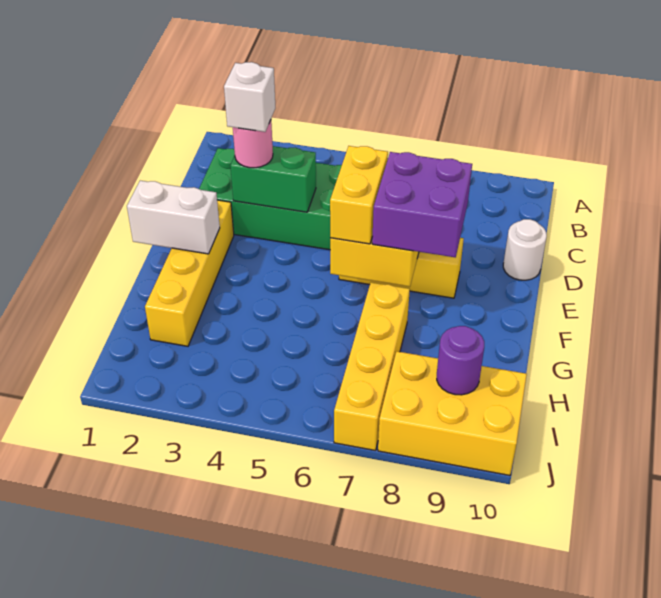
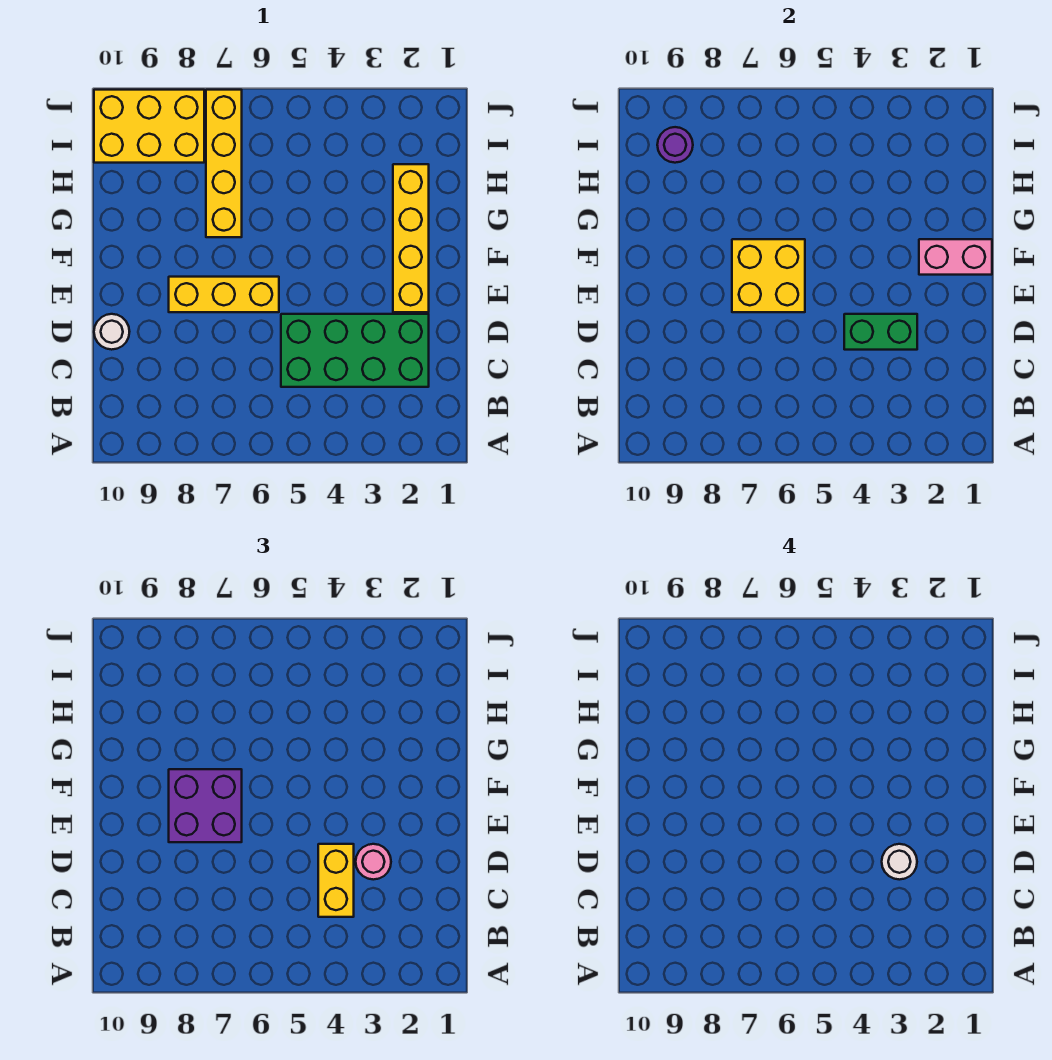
white brick D3 level 4 -> white round brick D3 level 4
yellow brick E6:F6 level 3 -> yellow brick C4:D4 level 3
white brick F1:F2 level 2 -> pink brick F1:F2 level 2

